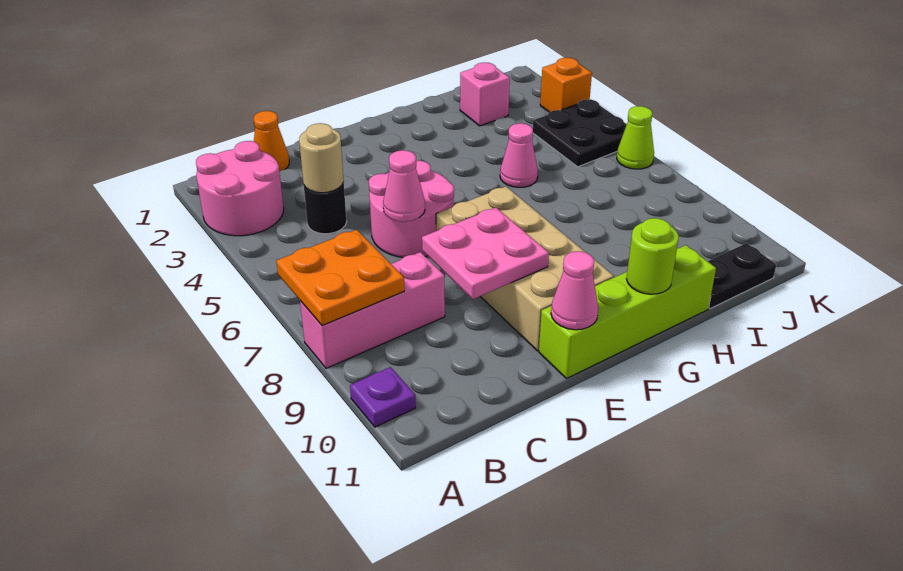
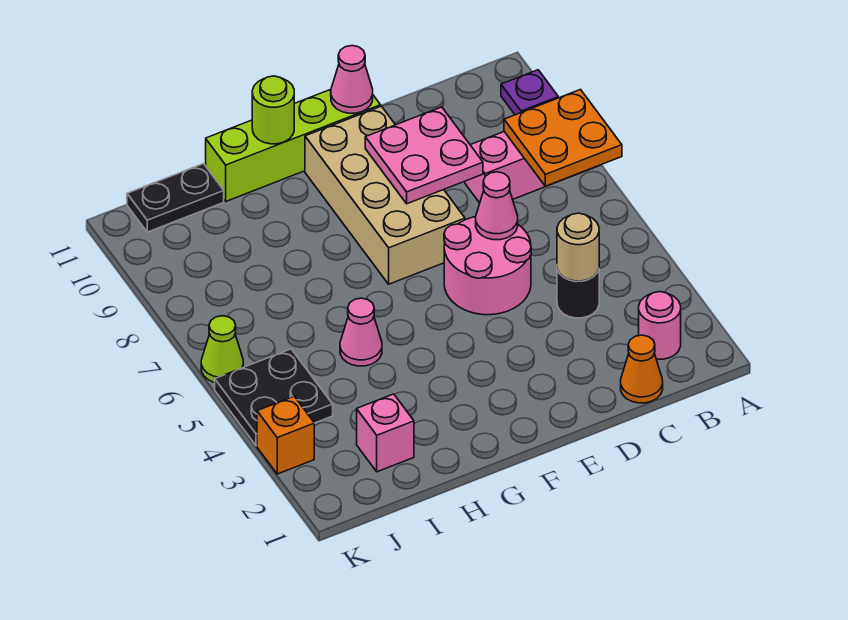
pink round brick A2:B3 level 1 -> pink round brick B2 level 1

